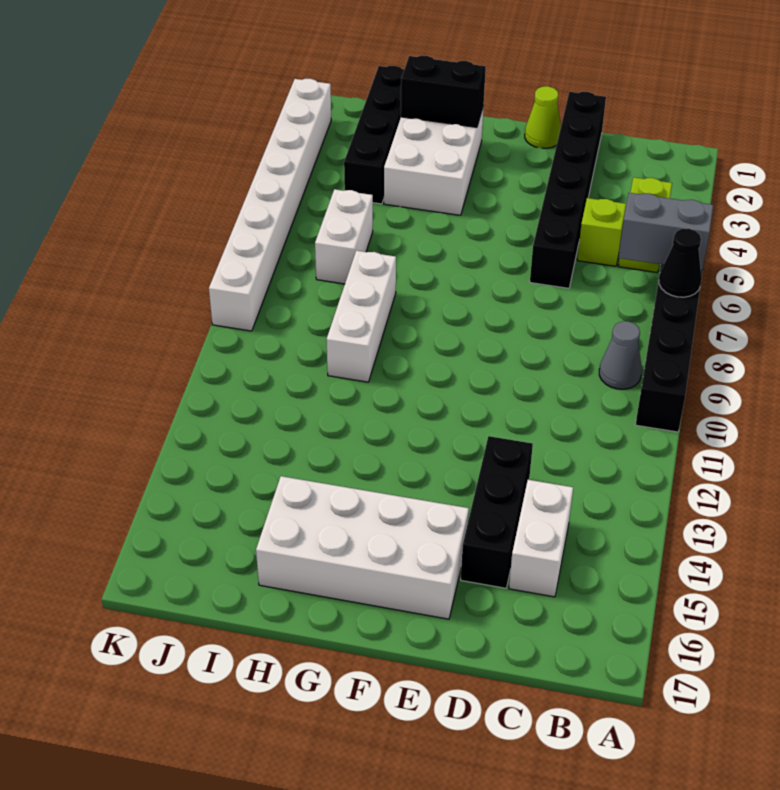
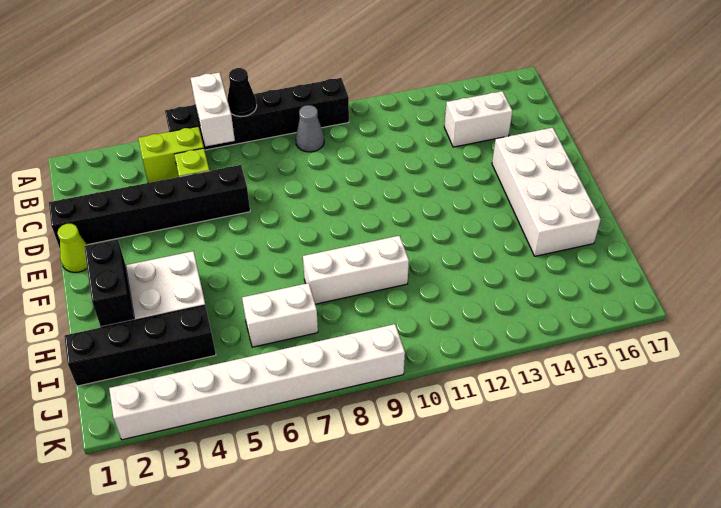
grey brick A6:B6 level 2 -> white brick A6:B6 level 2
black brick D13:D15 level 1 -> none

